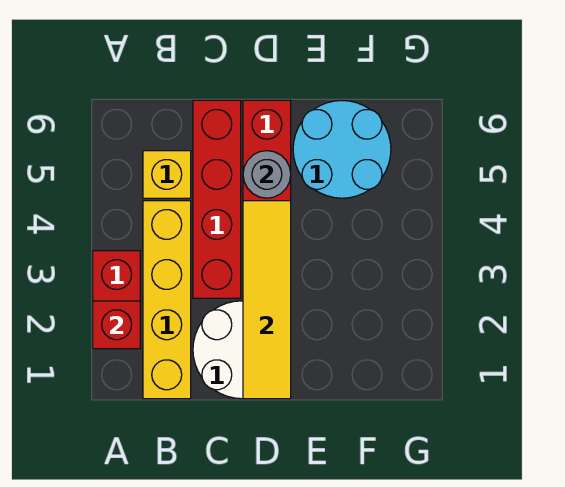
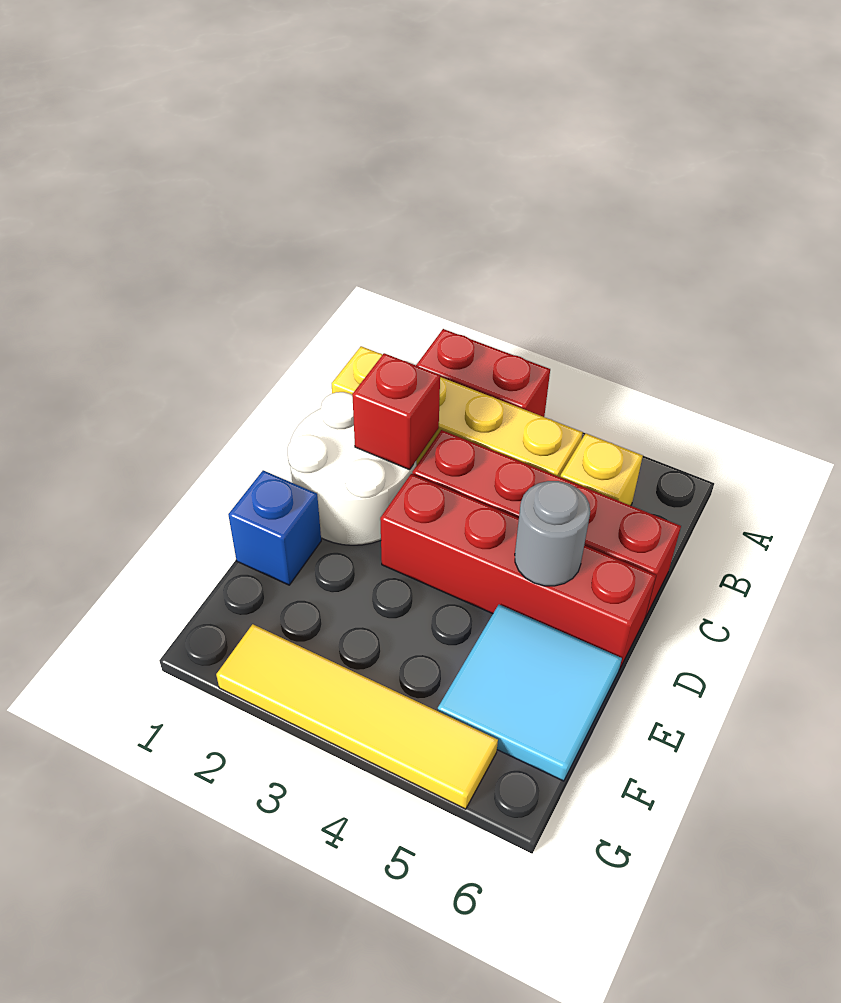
red brick A2 level 2 -> red brick C2 level 2
yellow tile D1:D4 level 2 -> yellow tile G2:G5 level 1
none -> blue brick E1 level 1
cyan round brick E5:F6 level 1 -> cyan tile E5:F6 level 1

